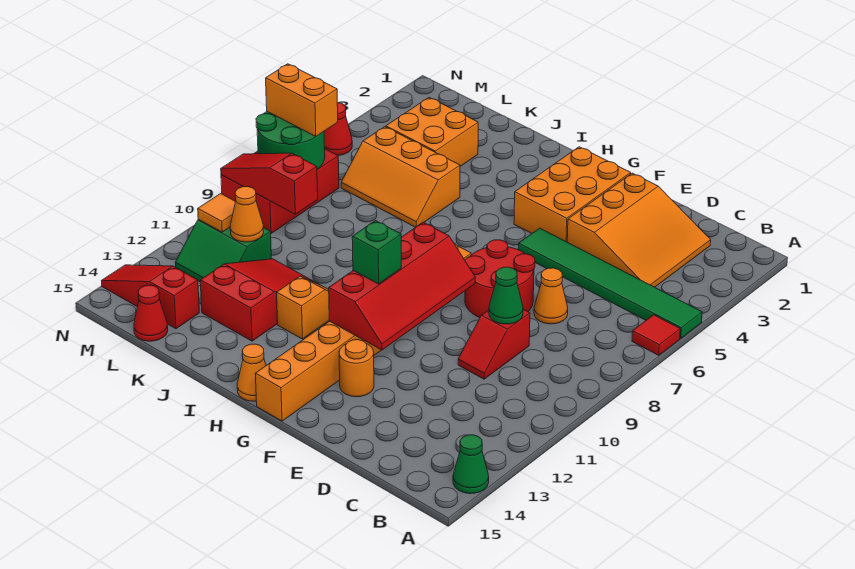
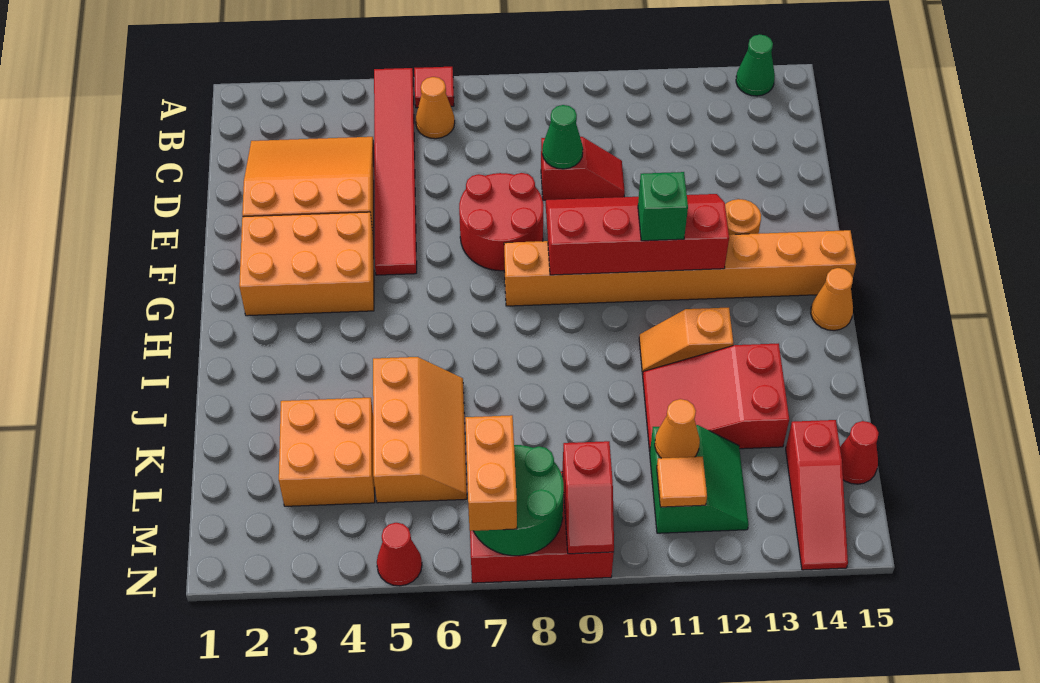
green tile A5:F5 level 1 -> red tile A5:F5 level 1
orange cone D7 level 1 -> orange cone B6 level 1
red slope L9:N9 level 2 top L -> red slope M9:N9 level 2 top M

